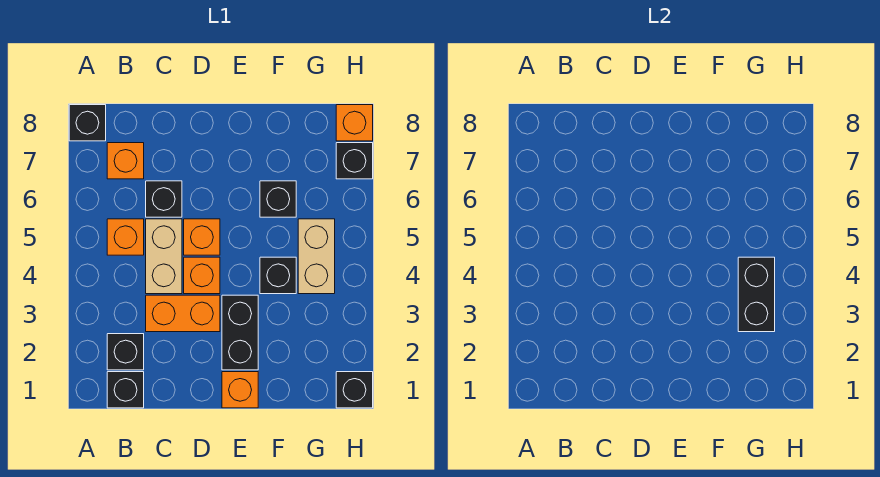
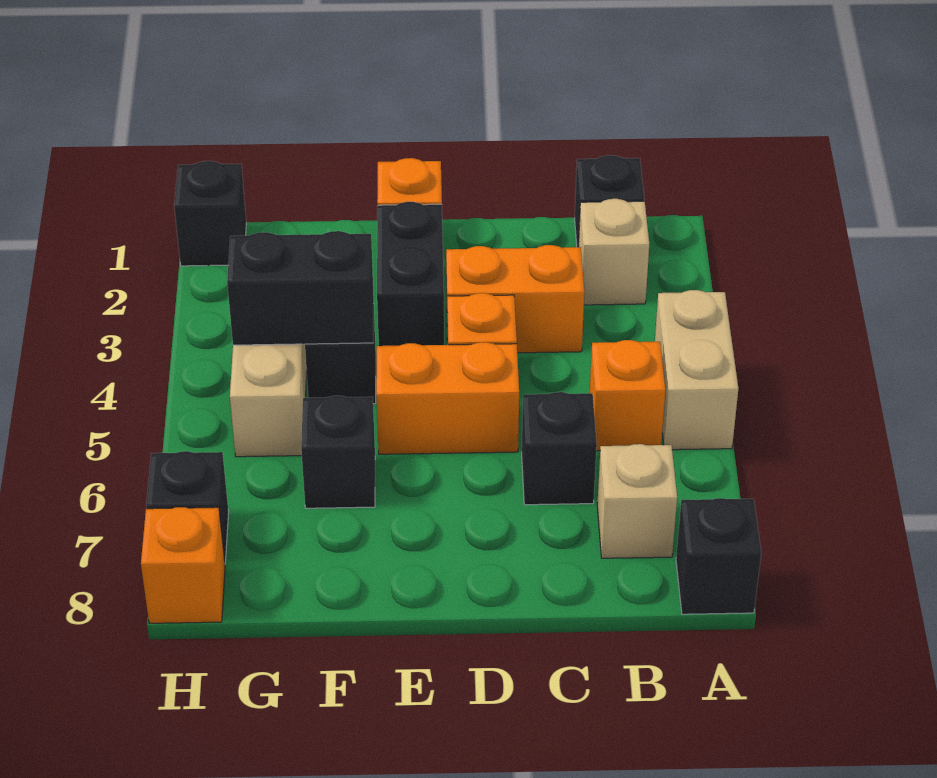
black brick B2 level 1 -> tan brick B2 level 1
orange brick B7 level 1 -> tan brick B7 level 1
tan brick C4:C5 level 1 -> tan brick A4:A5 level 1
orange brick D5 level 1 -> orange brick D5:E5 level 1
black brick G3:G4 level 2 -> black brick F4:G4 level 2

